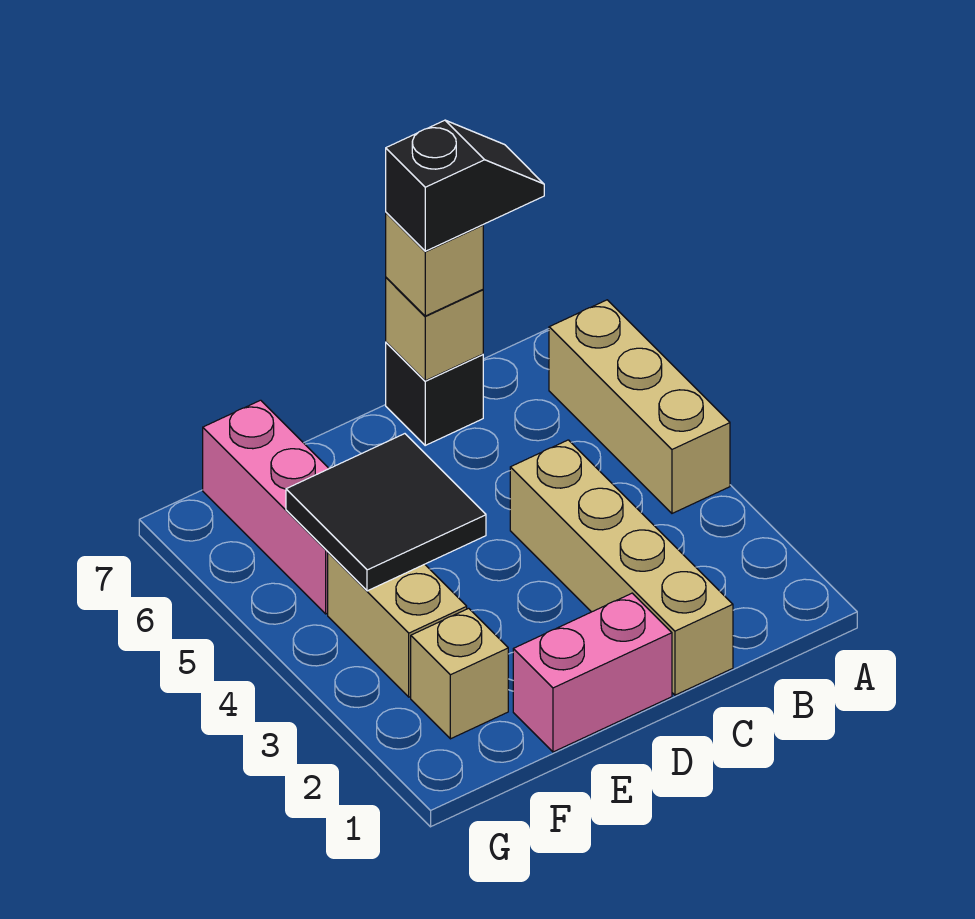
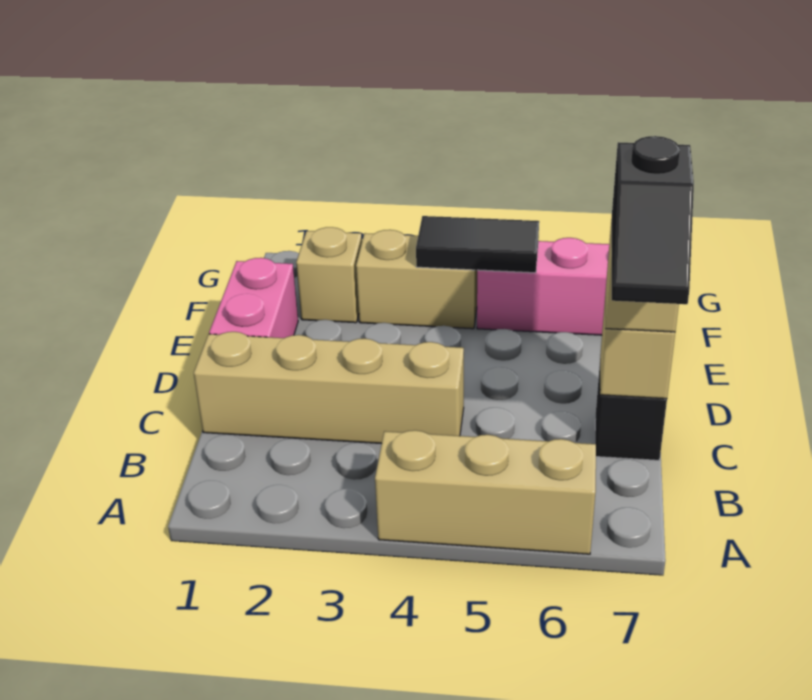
black tile E4:F5 level 2 -> black tile F4:F5 level 2

